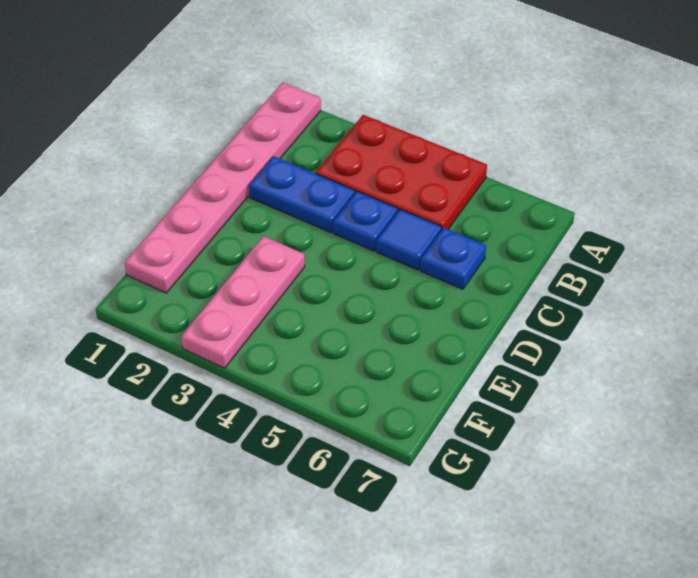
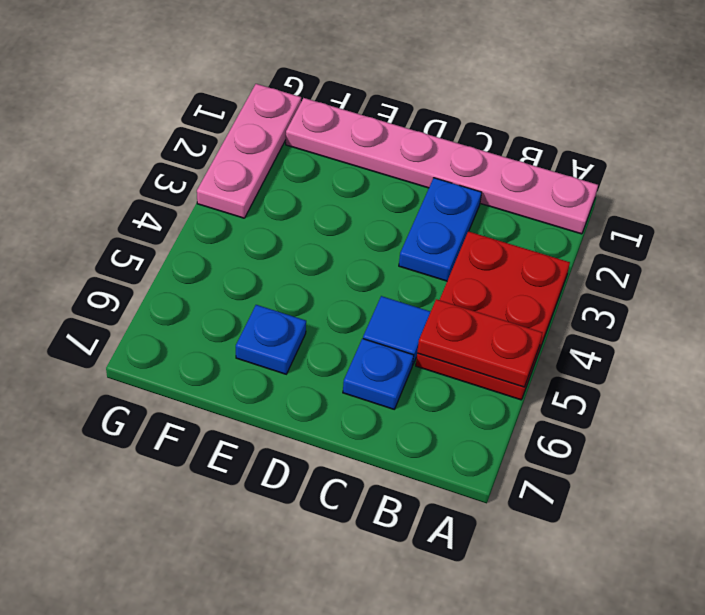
none -> red plate A5:B5 level 2
blue plate C4 level 1 -> blue plate E6 level 1
pink plate E3:G3 level 1 -> pink plate G1:G3 level 1

